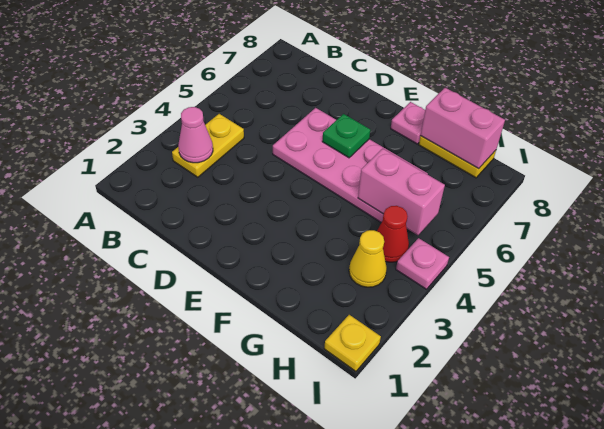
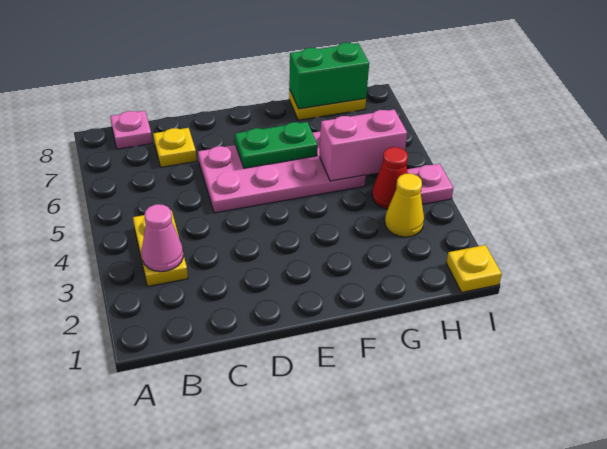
none -> yellow plate C7 level 1
green plate E6 level 2 -> green plate E6:F6 level 2
pink plate F8 level 1 -> pink plate B8 level 1
pink brick G8:H8 level 2 -> green brick G8:H8 level 2

